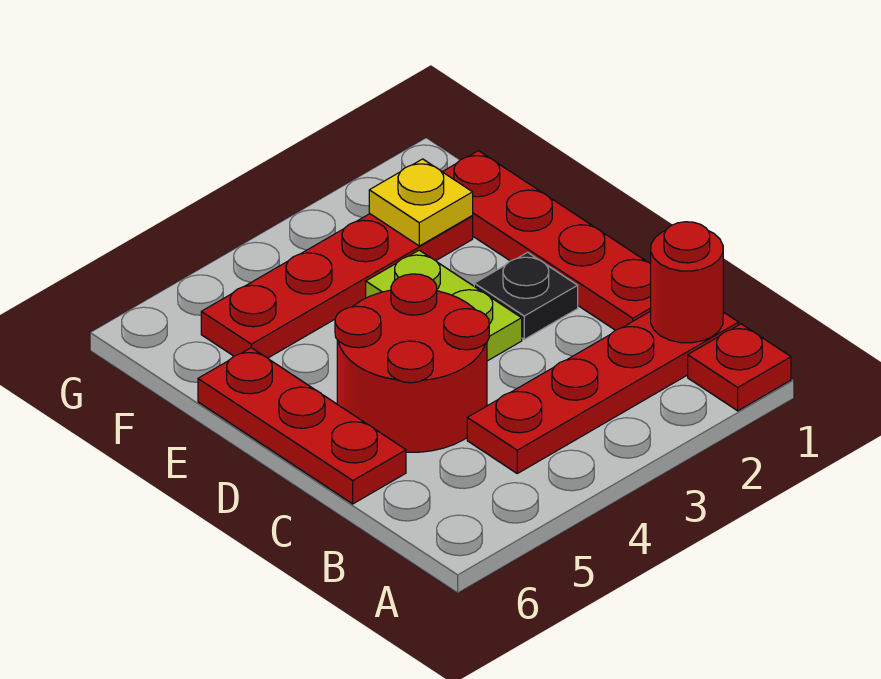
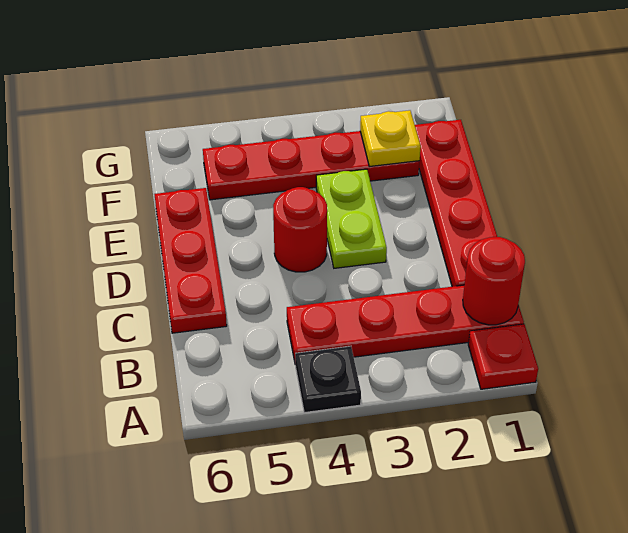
red round brick C4:D5 level 1 -> red round brick D4 level 1
black plate D2 level 1 -> black plate A4 level 1

